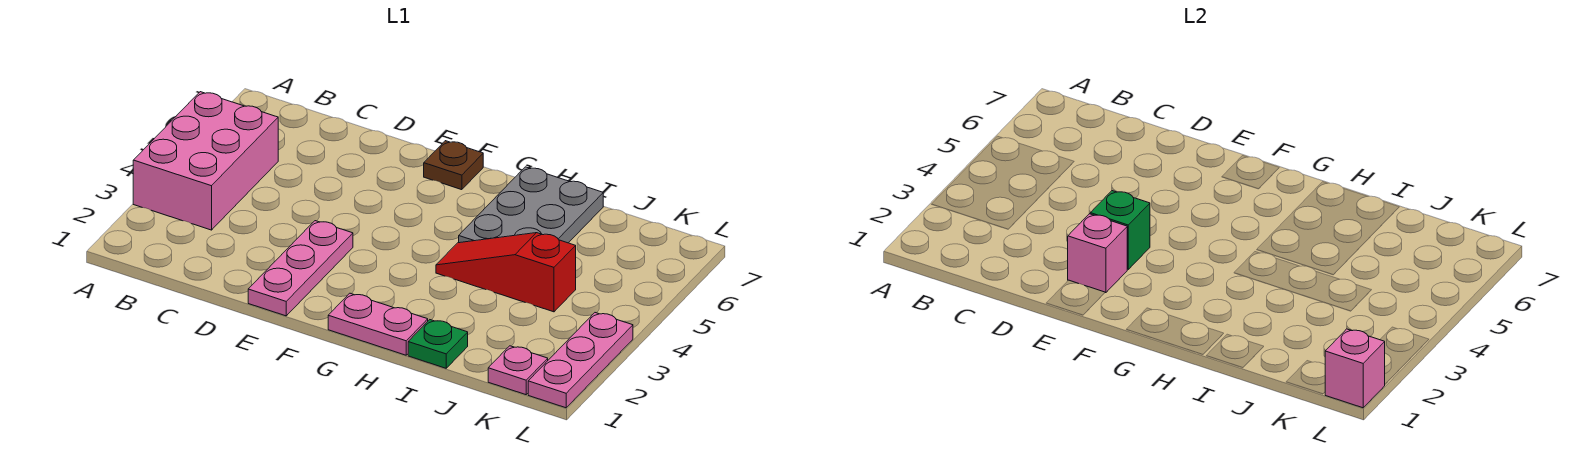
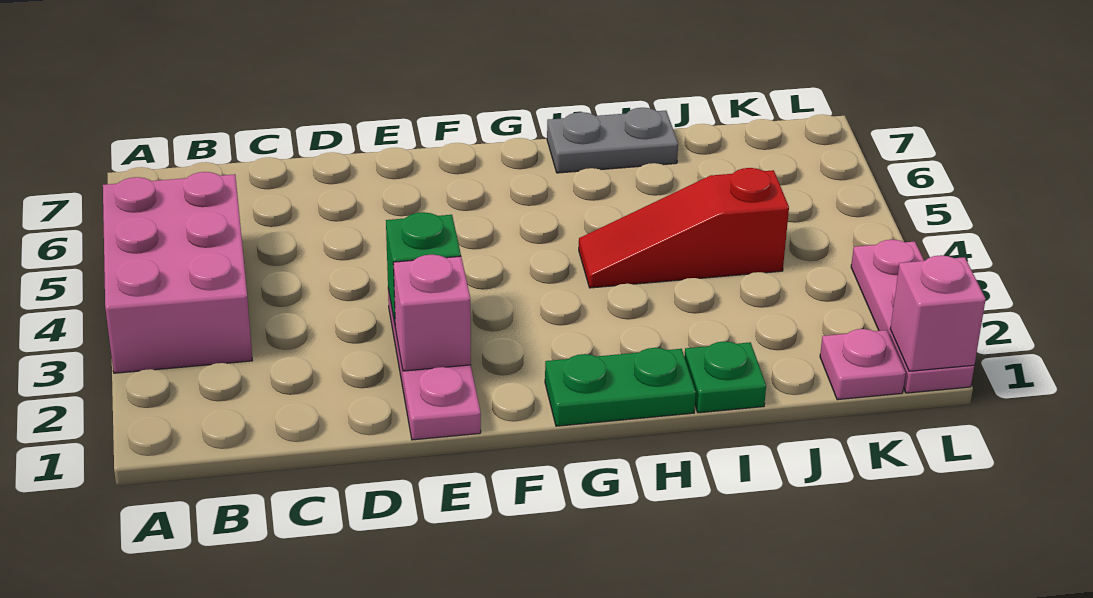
brown plate F7 level 1 -> none
pink plate G1:H1 level 1 -> green plate G1:H1 level 1
grey plate H5:I7 level 1 -> grey plate H7:I7 level 1

